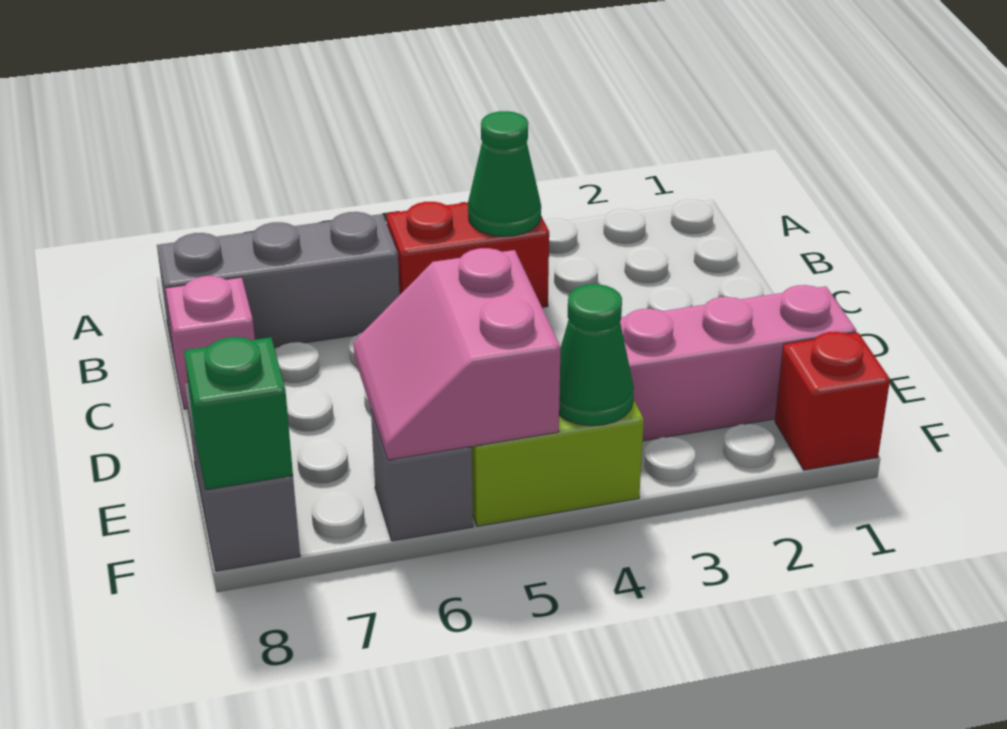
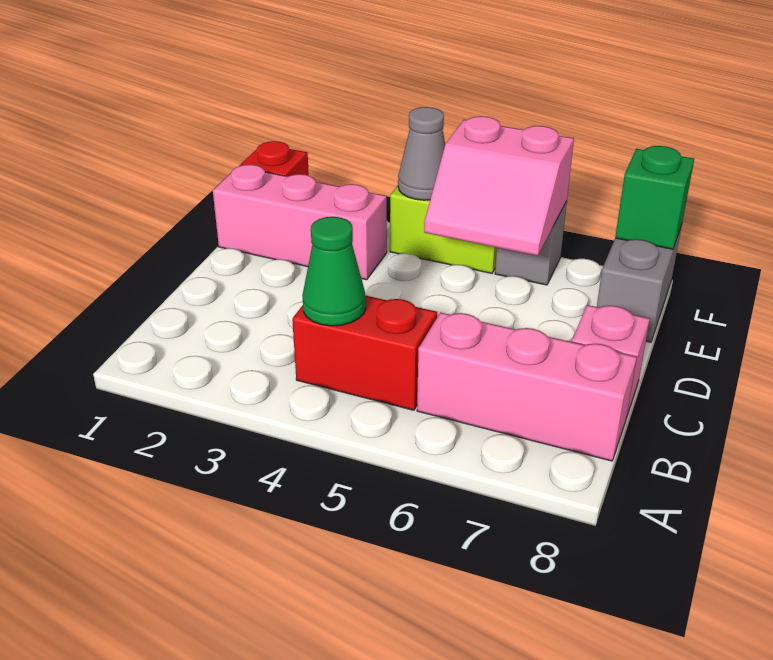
grey brick B6:B8 level 1 -> pink brick B6:B8 level 1
pink slope E5:F6 level 2 top 5 -> pink slope E5:F6 level 2 top F
green cone F4 level 2 -> grey cone F4 level 2

